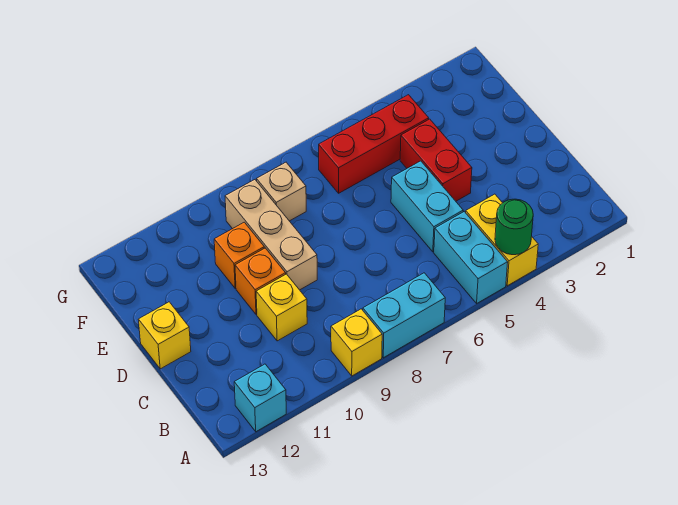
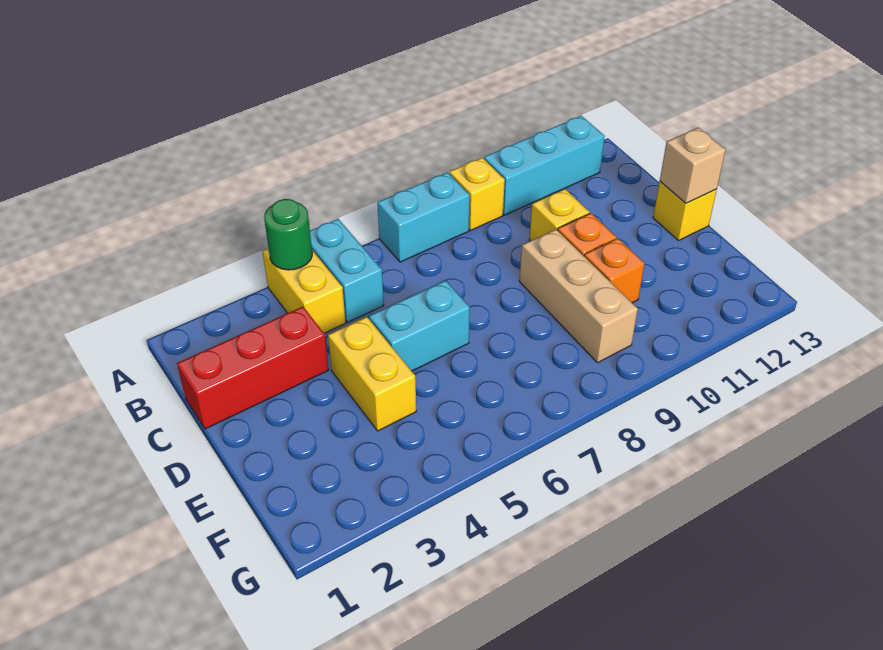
cyan brick A12 level 1 -> cyan brick A10:A12 level 1
cyan brick C5:D5 level 1 -> cyan brick D5:D6 level 1
red brick D4:E4 level 1 -> yellow brick D4:E4 level 1
red brick F4:F6 level 1 -> red brick C1:C3 level 1
tan brick F8 level 1 -> tan brick D13 level 2

